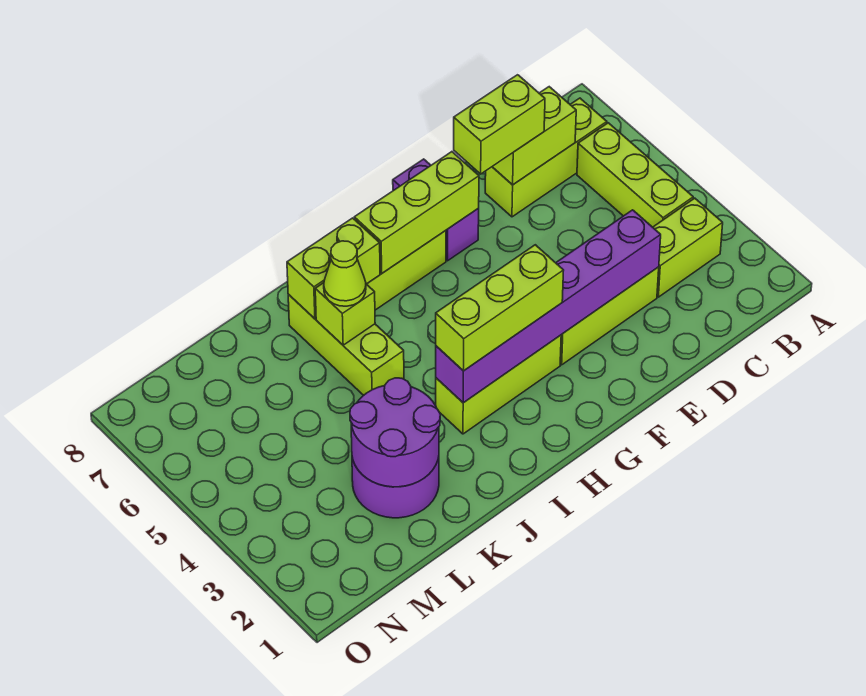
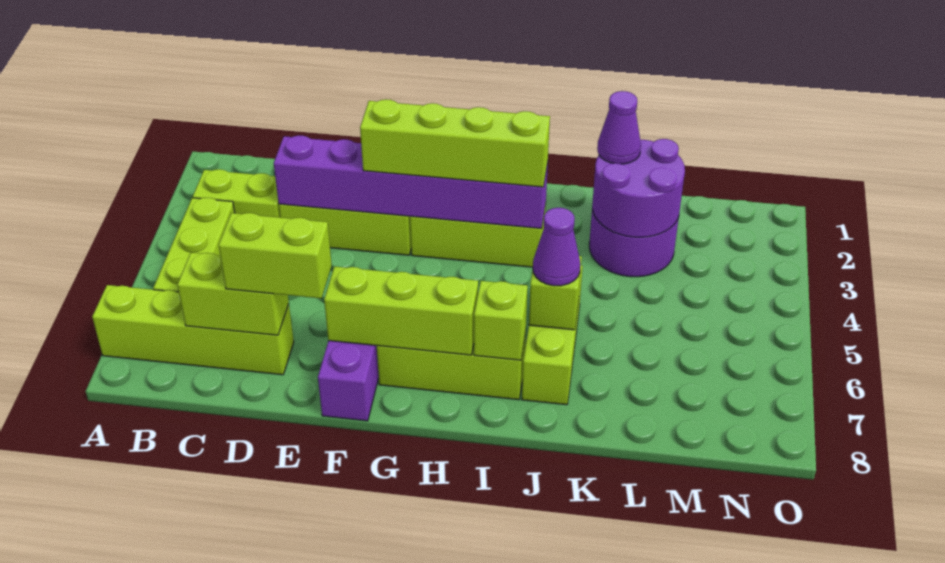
lime brick B7:D7 level 1 -> lime brick A7:D7 level 1
lime brick G3:I3 level 3 -> lime brick F3:I3 level 3
lime brick I7:J7 level 2 -> lime brick I7 level 2
lime cone J6 level 3 -> purple cone J6 level 3
none -> purple cone K2 level 3

